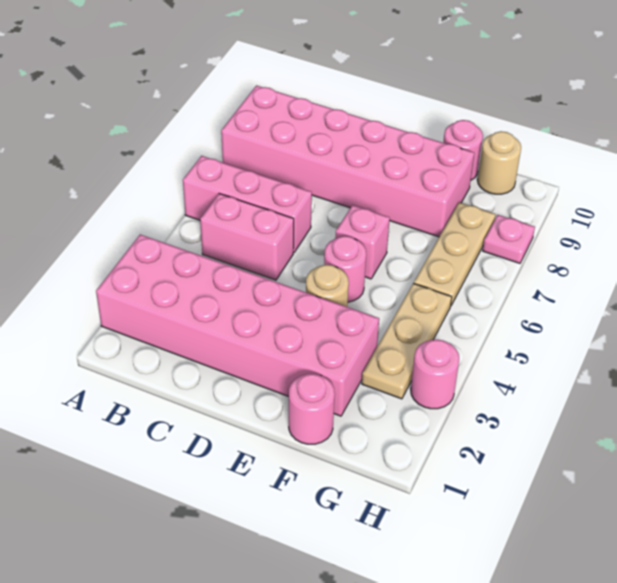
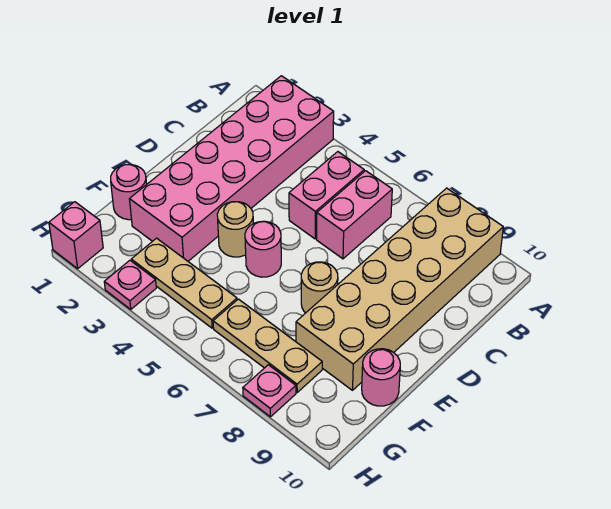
pink brick A6:C6 level 1 -> pink brick B6:C6 level 1
pink brick A8:F9 level 1 -> tan brick A8:F9 level 1
pink brick E6 level 1 -> pink brick H1 level 1
tan round brick G10 level 1 -> tan round brick E7 level 1
pink round brick H3 level 1 -> pink plate H3 level 1

